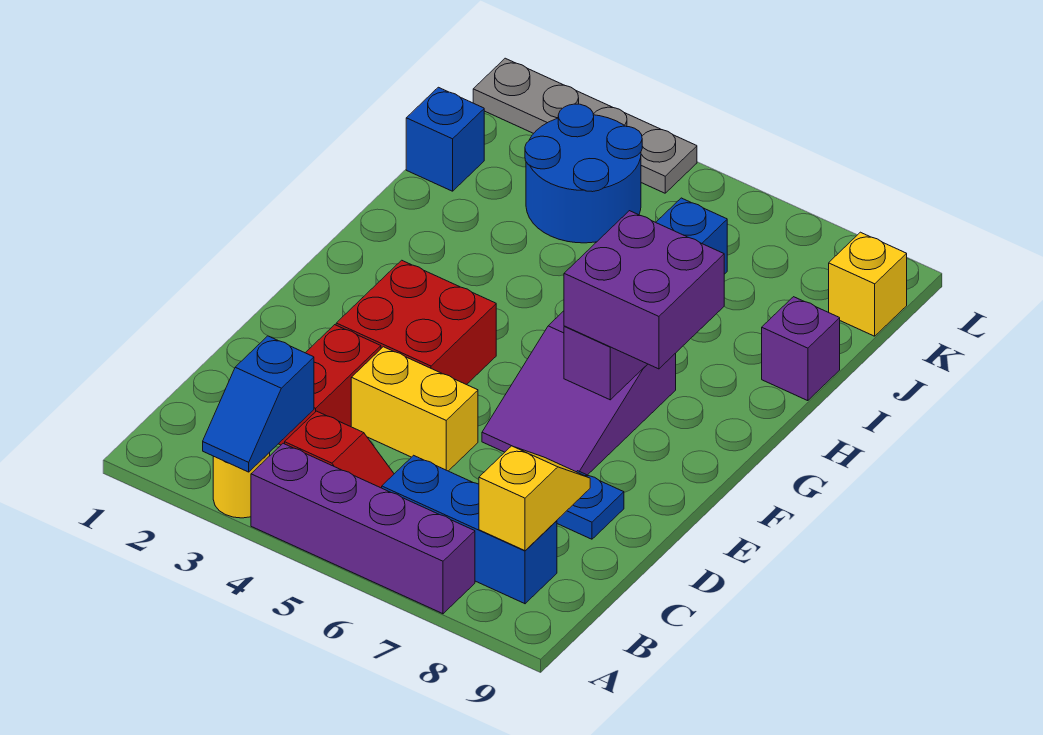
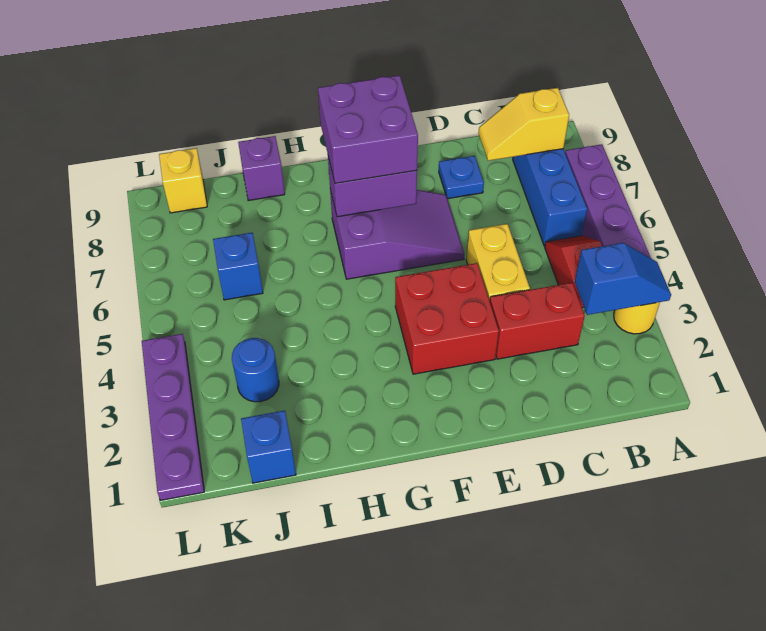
blue round brick J3:K4 level 1 -> blue round brick J3 level 1
grey plate L1:L4 level 1 -> purple plate L1:L4 level 1

